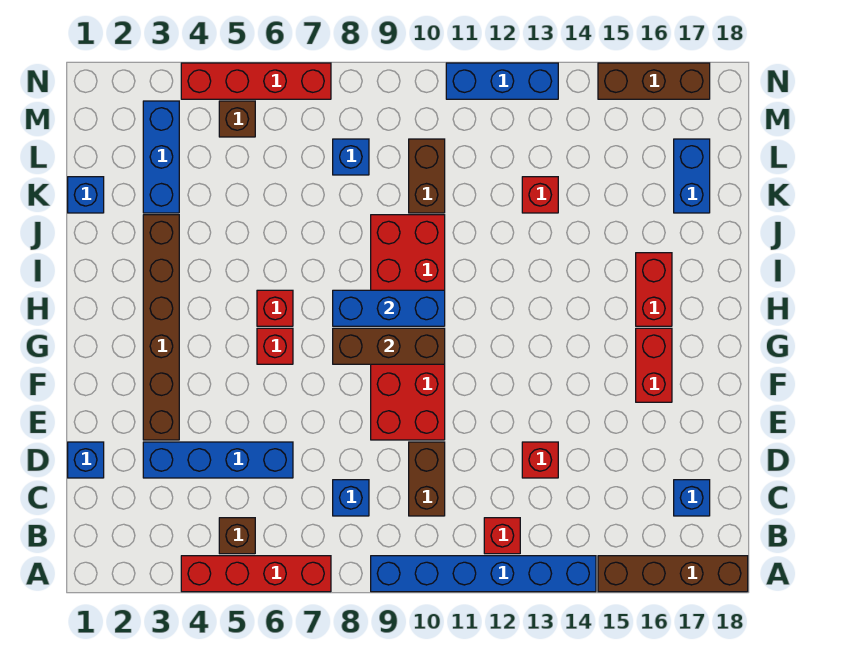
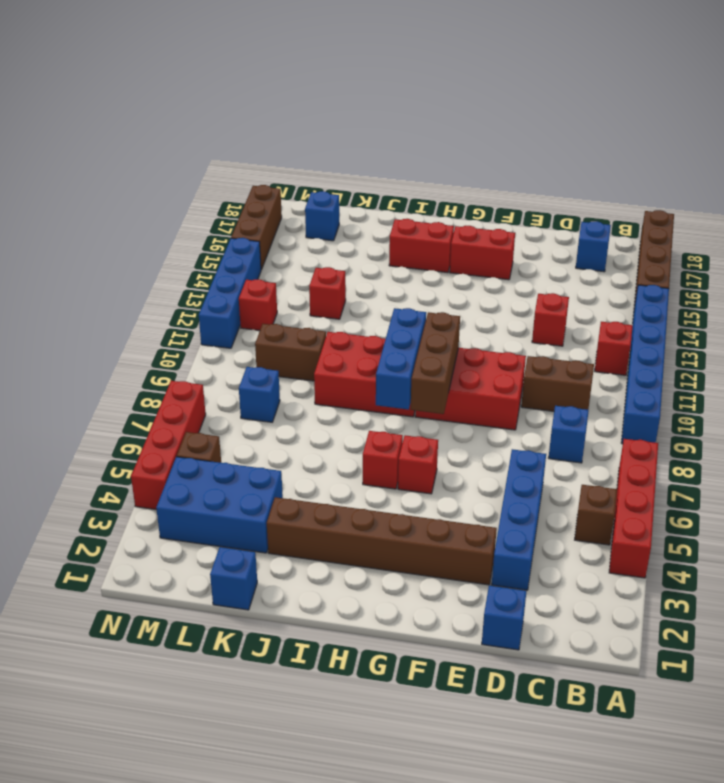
blue brick K3:M3 level 1 -> blue brick K3:M4 level 1
blue brick K17:L17 level 1 -> blue brick L17 level 1
none -> red brick M12 level 1
blue brick N11:N13 level 1 -> blue brick N11:N14 level 1

